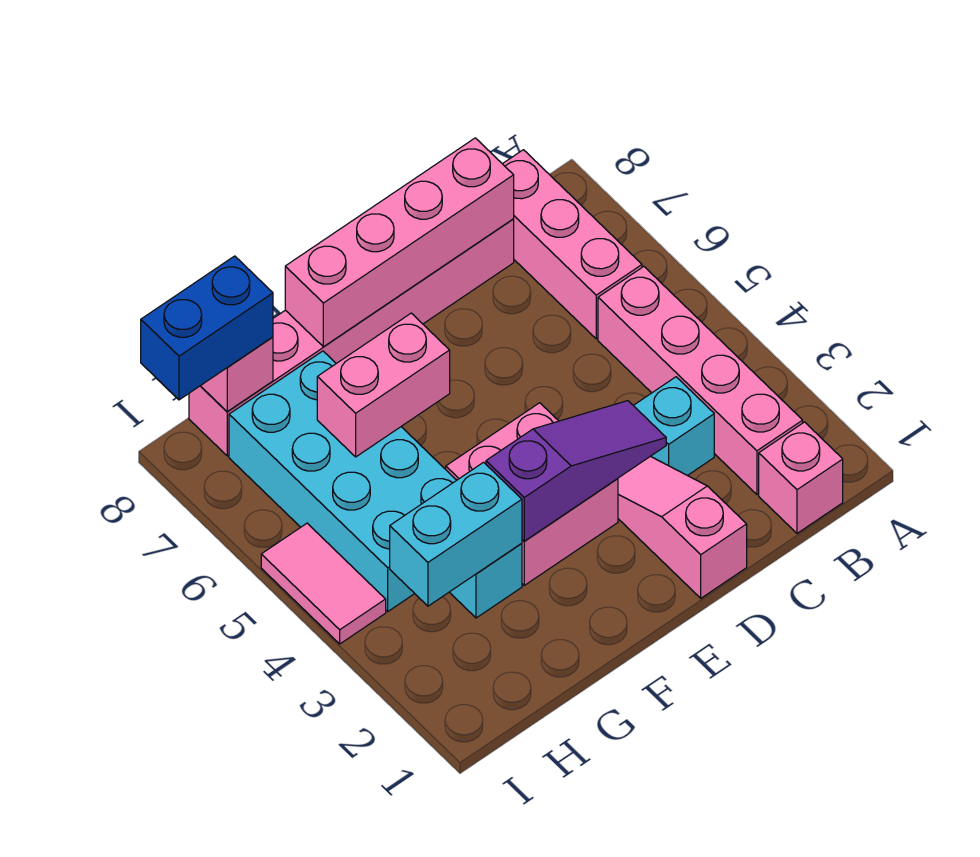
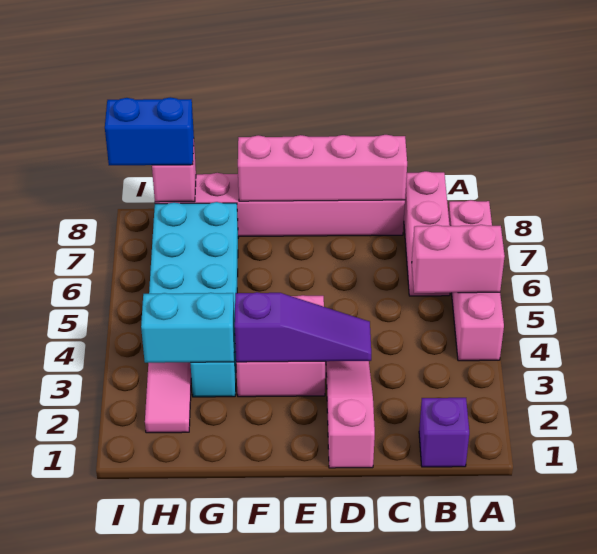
pink brick B1 level 1 -> purple brick B1 level 1
pink brick B2:B5 level 1 -> pink brick A4:A7 level 1
cyan brick C3 level 1 -> none
pink brick F6:G6 level 2 -> pink brick A5:B5 level 2
pink tile I4:I5 level 1 -> pink tile H2:H3 level 1

